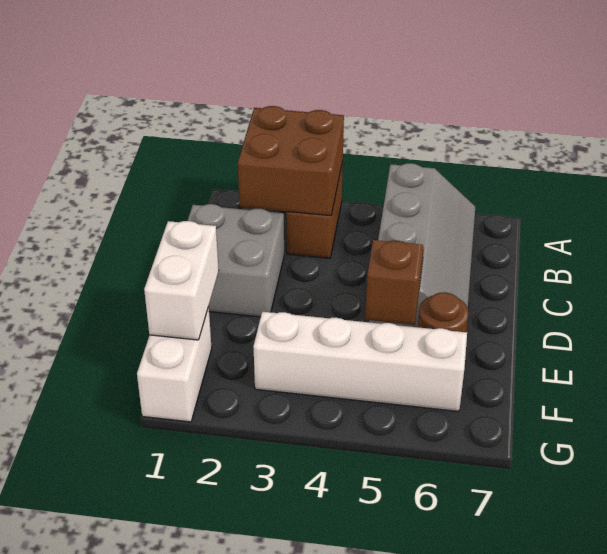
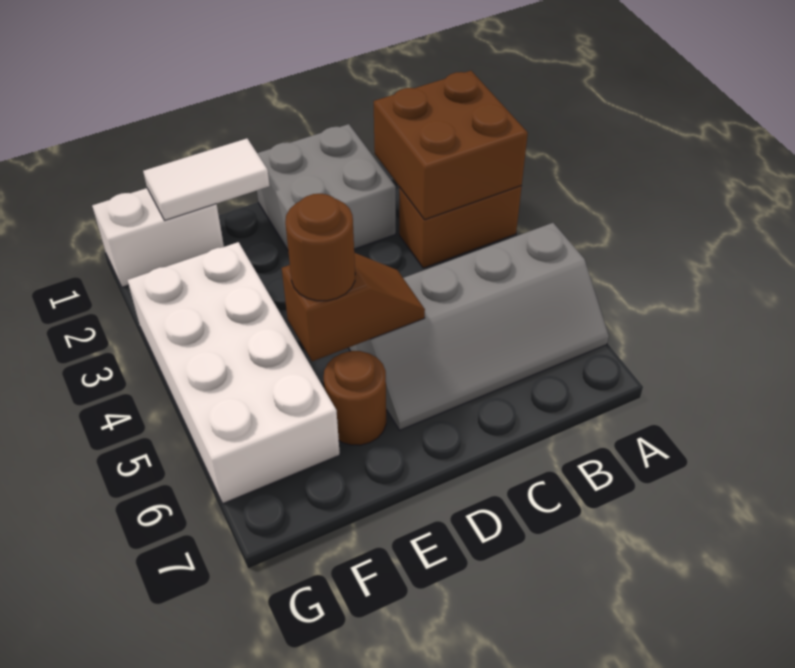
white brick E1:F1 level 2 -> white tile E1:F1 level 2
none -> brown round brick E5 level 3
white brick F3:F6 level 1 -> white brick F3:G6 level 1

